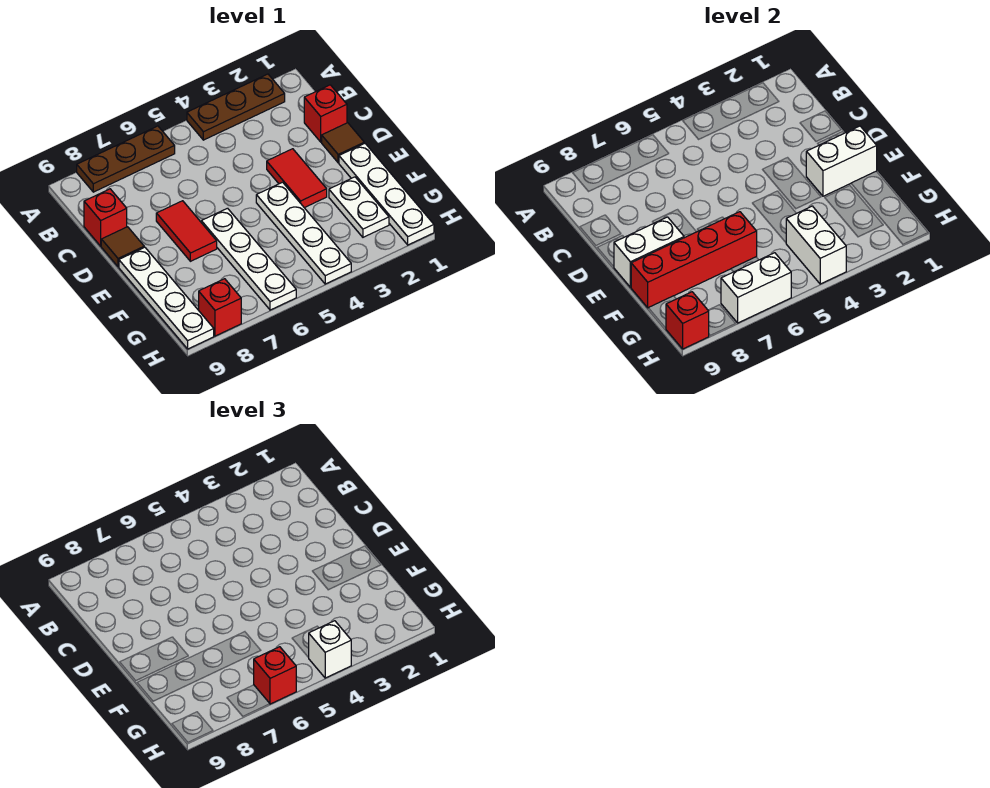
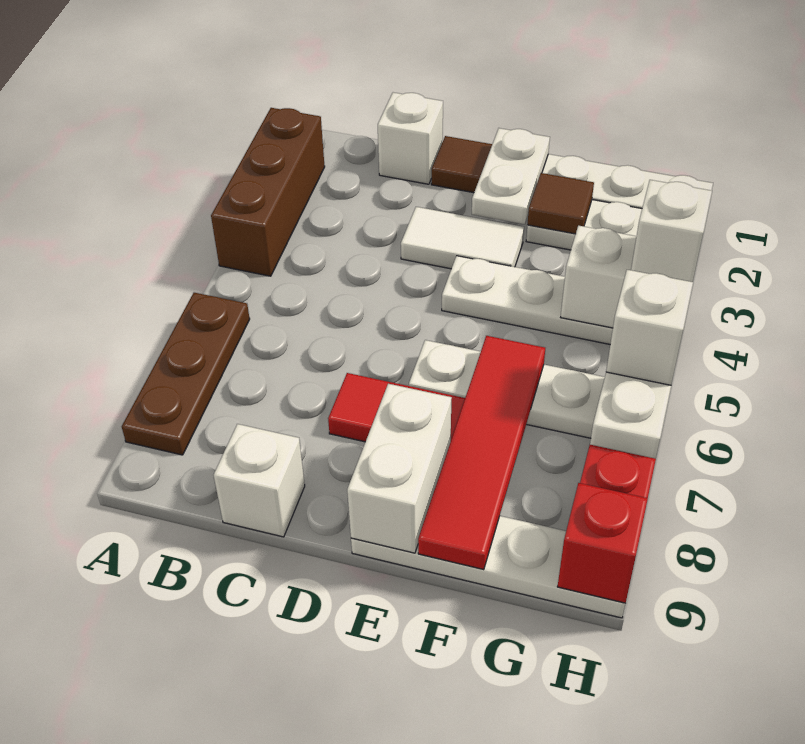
brown plate A2:A4 level 1 -> brown brick A2:A4 level 1
red brick C1 level 1 -> white brick C1 level 1
red brick C9 level 1 -> white brick C9 level 1
red tile D3:E3 level 1 -> white tile D3:E3 level 1
brown tile D9 level 1 -> brown tile F2 level 2
white brick E1:E2 level 2 -> white plate E1:E2 level 2
red brick F6:F9 level 2 -> red tile F6:F9 level 2
red brick H6 level 3 -> white brick H6 level 3

